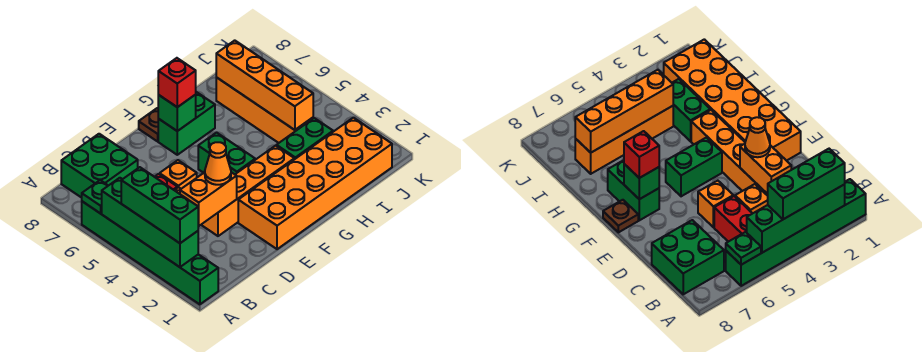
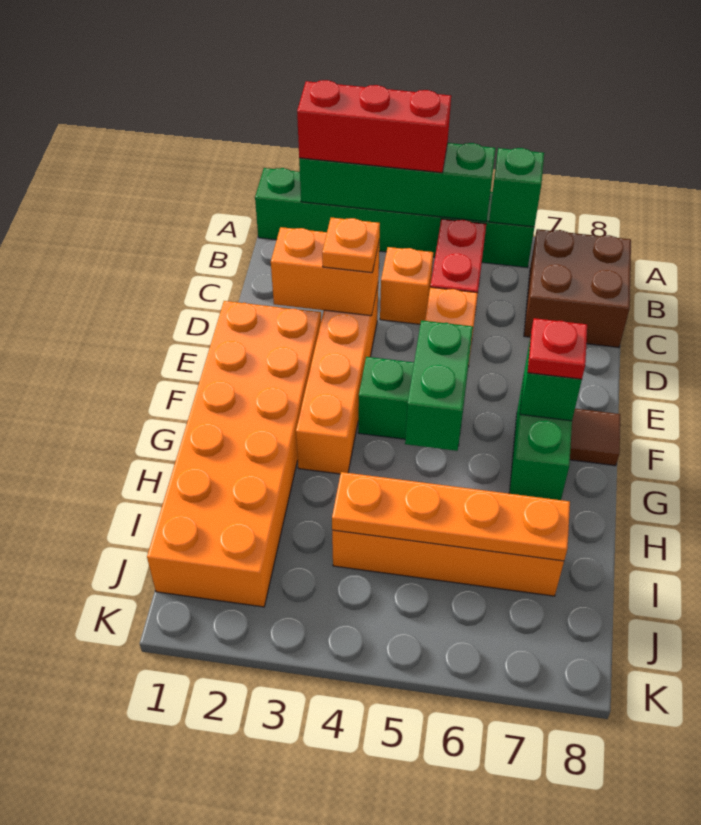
green brick A2:A4 level 3 -> red brick A2:A4 level 3
green plate A6 level 2 -> green brick A6 level 2
green brick B7:C8 level 1 -> brown brick B7:C8 level 1
orange brick C3:D3 level 2 -> orange brick D2:D3 level 2
orange cone D3 level 3 -> orange plate D3 level 3
red brick F7 level 3 -> red plate F7 level 3
brown plate F8 level 1 -> brown tile F8 level 1
green brick H3:I3 level 1 -> green brick F5:G5 level 2
orange brick I4:I7 level 2 -> orange plate I4:I7 level 2

